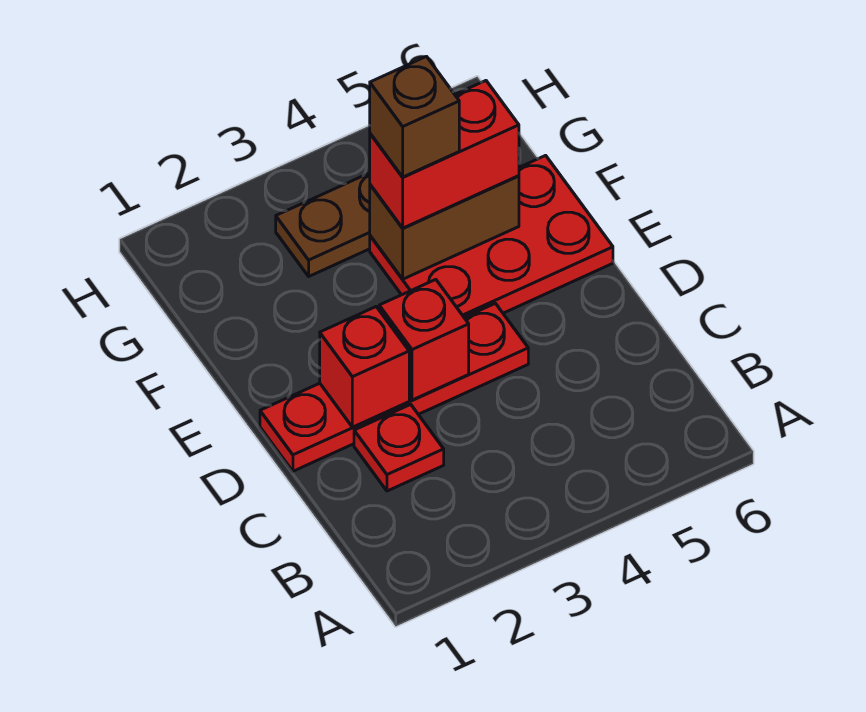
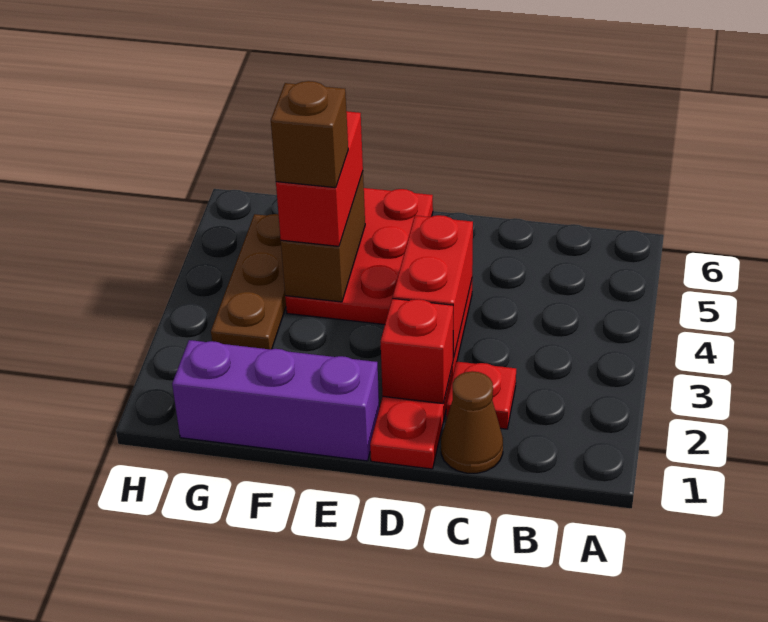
none -> brown cone C1 level 1
red brick D3 level 2 -> red brick D3:D4 level 2
none -> purple brick E1:G1 level 1

